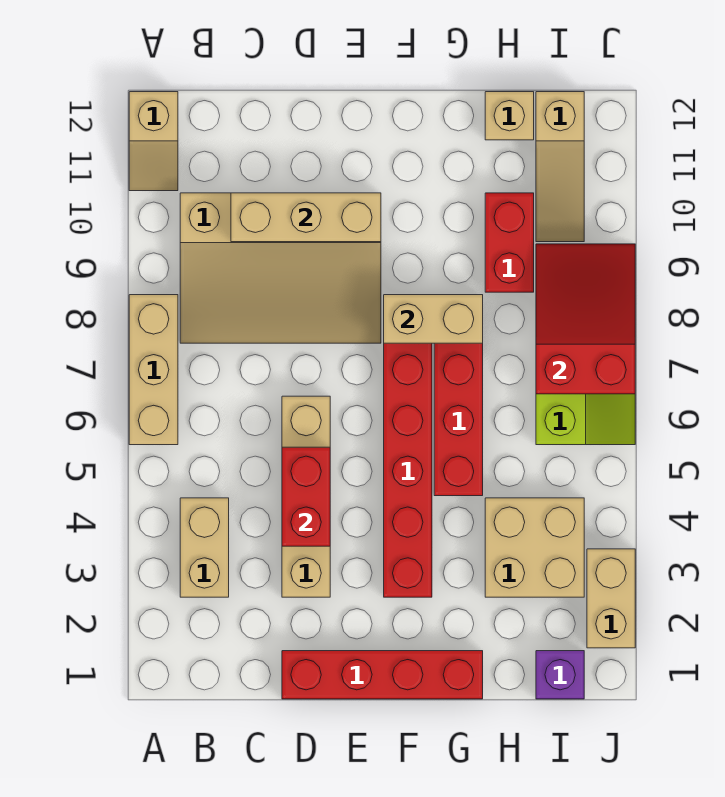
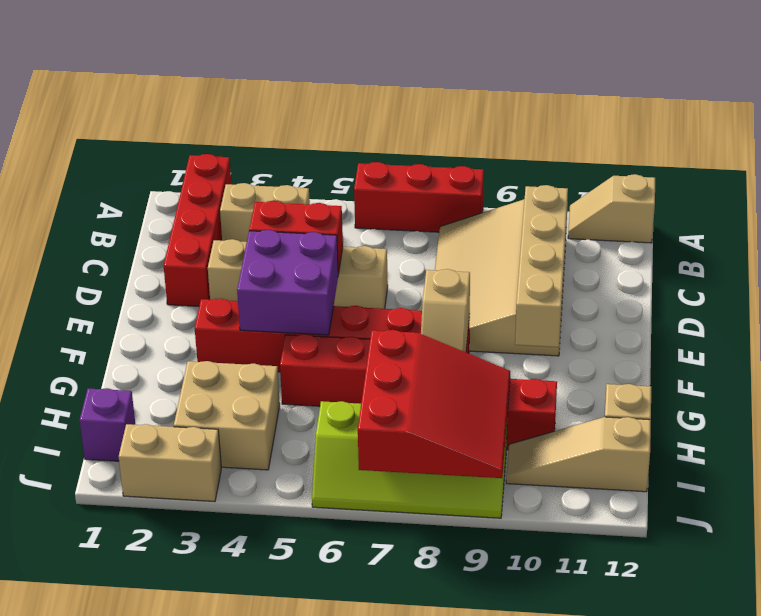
tan brick A6:A8 level 1 -> red brick A6:A8 level 1
tan brick C10:E10 level 2 -> tan brick C10:F10 level 2
red brick D1:G1 level 1 -> red brick A2:D2 level 1
none -> purple brick E4:F5 level 2
tan brick F8:G8 level 2 -> tan slope F8:G8 level 2 top F
red slope I7:J9 level 2 top 7 -> red slope H7:J9 level 2 top 7

